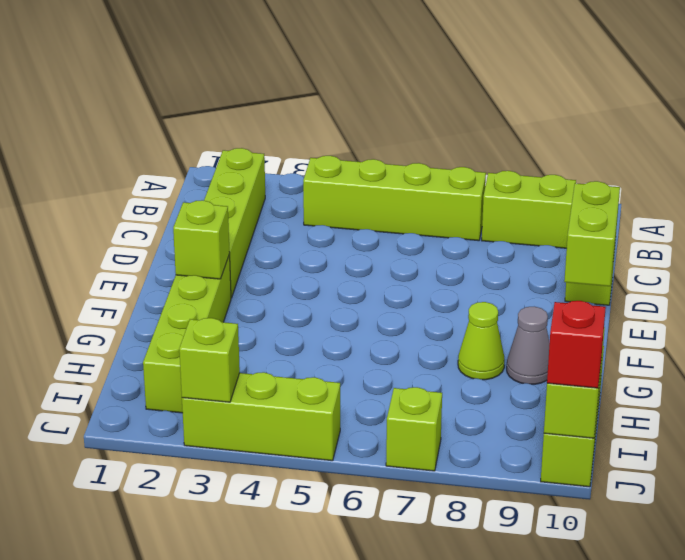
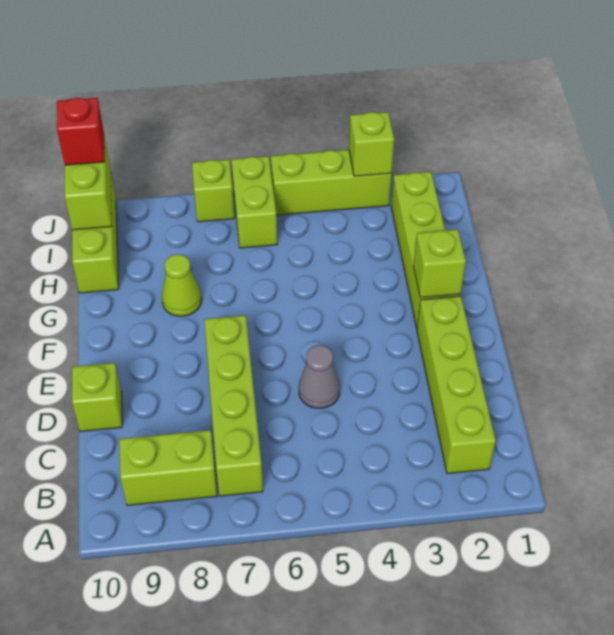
lime brick B4:B7 level 1 -> lime brick B7:E7 level 1
lime brick D10:E10 level 2 -> lime brick I6:J6 level 1
grey cone G9 level 1 -> grey cone D5 level 1

